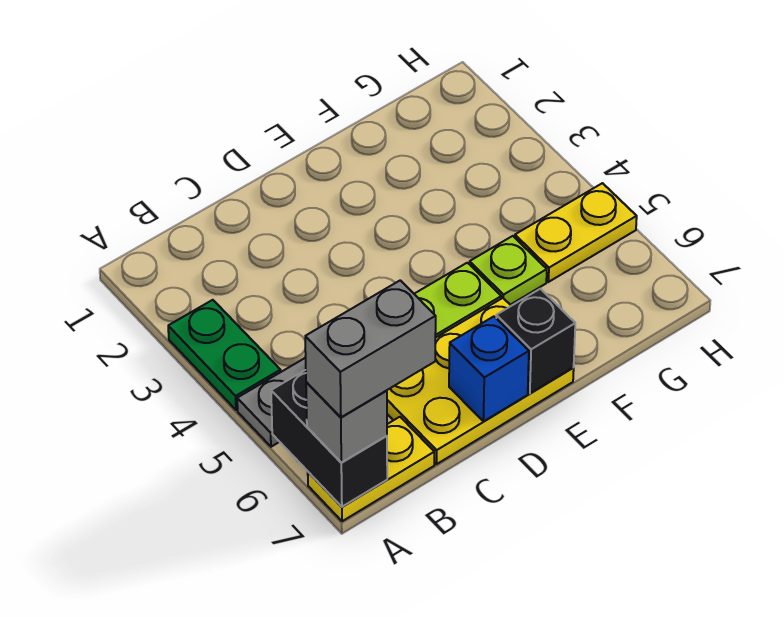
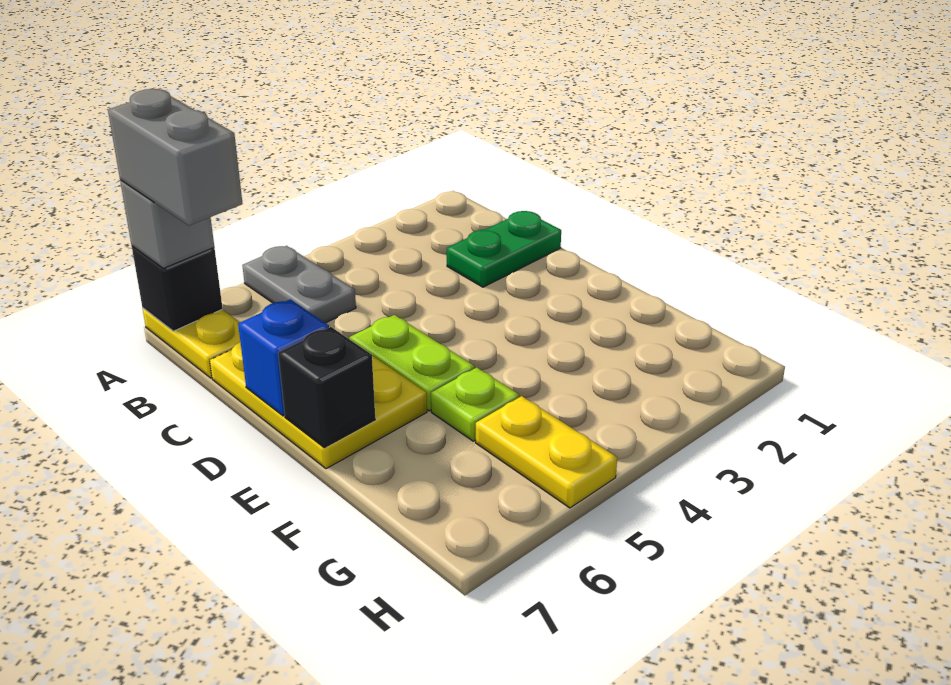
green plate A3:A4 level 1 -> green plate C1:C2 level 1
black brick A6:A7 level 2 -> black brick A7 level 2

